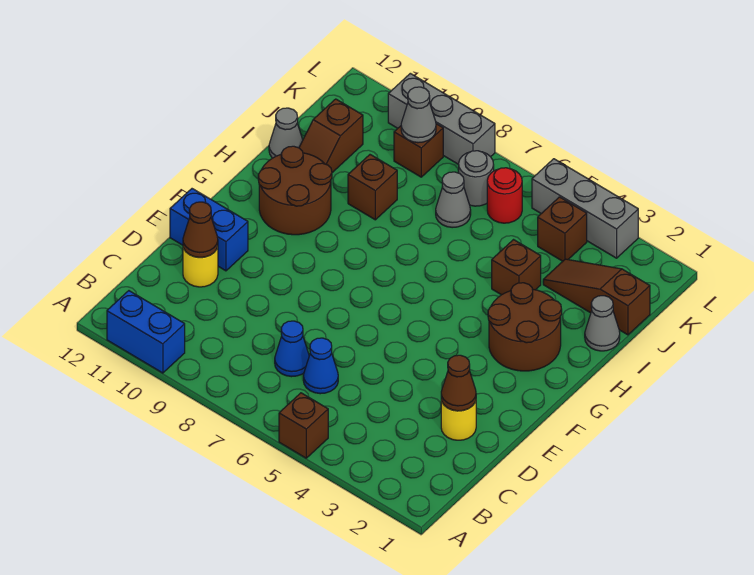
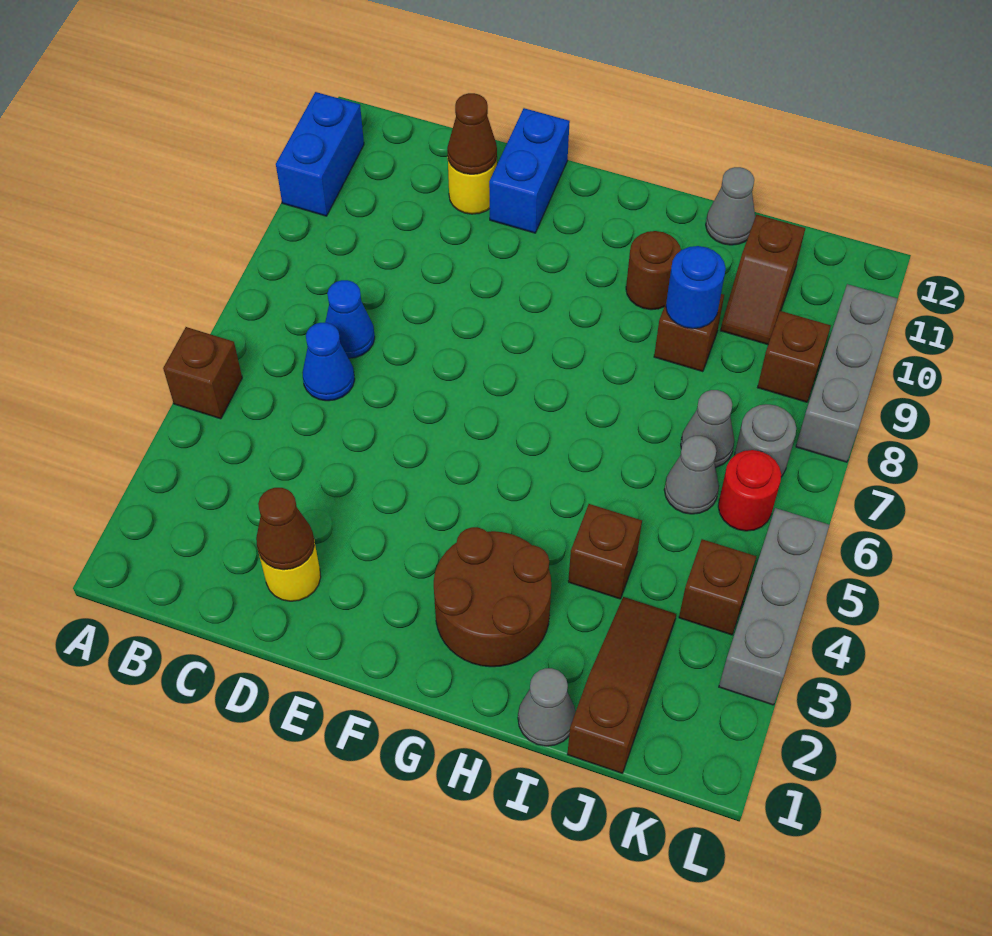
brown round brick G10:H11 level 1 -> brown round brick H10 level 1
none -> blue round brick I9 level 2
brown slope I11:J11 level 1 top J -> brown slope J10:J11 level 1 top 11
grey cone K9 level 2 -> grey cone J6 level 1

